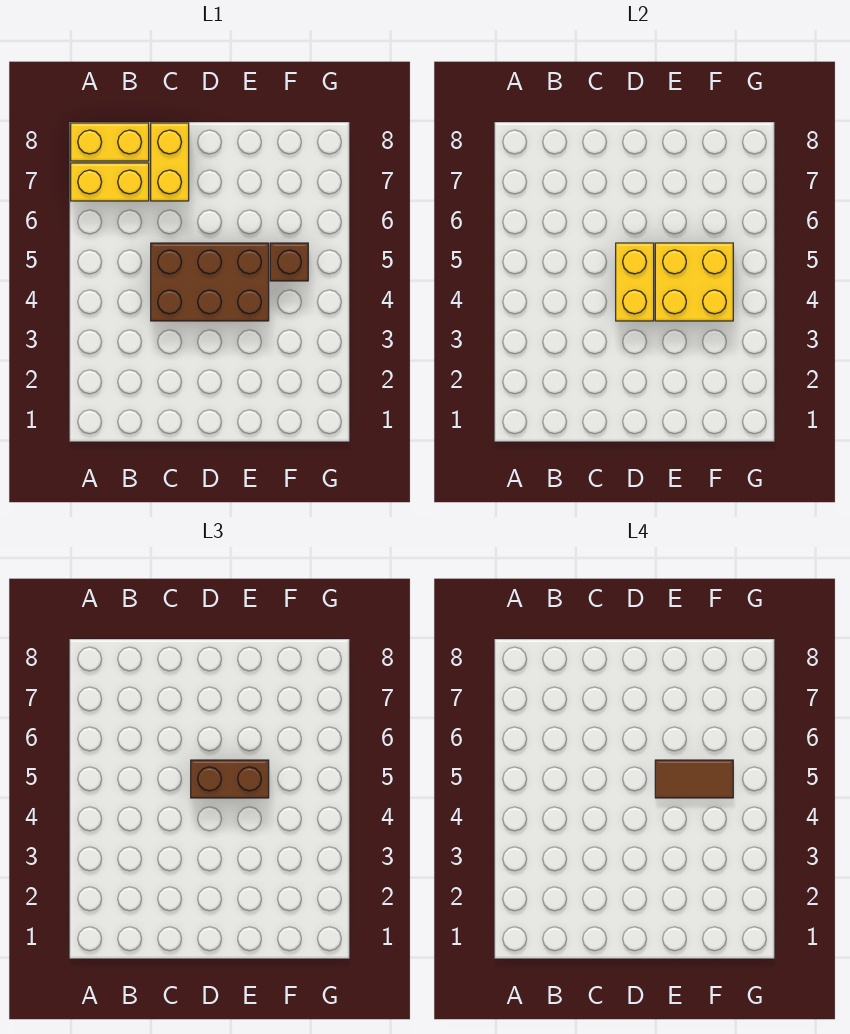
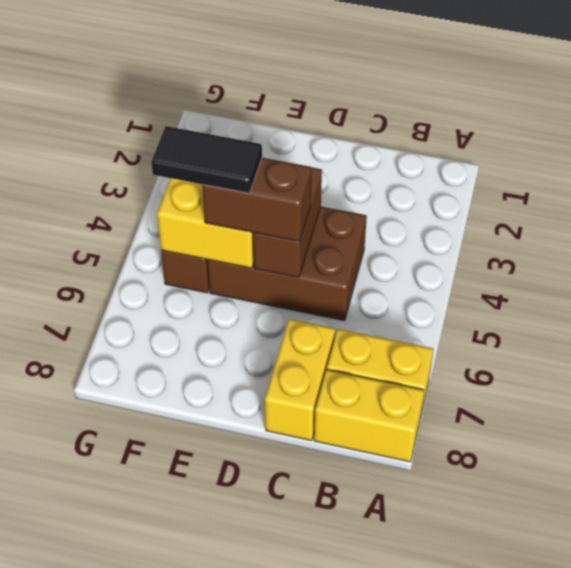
yellow brick D4:D5 level 2 -> brown brick D4:D5 level 2
brown tile E5:F5 level 4 -> black tile E5:F5 level 4

